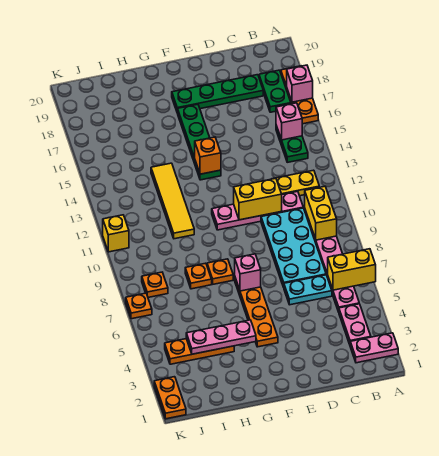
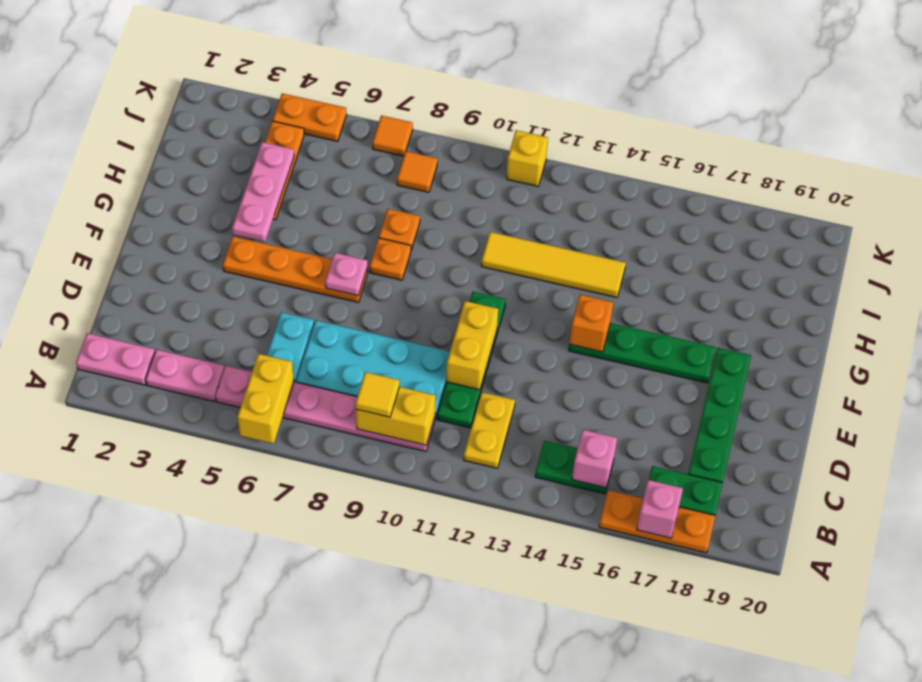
pink plate A2:B2 level 1 -> pink plate B1:B2 level 1
none -> yellow tile B9 level 3
pink plate C11:F11 level 1 -> green plate C11:F11 level 1
pink brick F7 level 2 -> pink plate F7 level 2
orange plate J8 level 1 -> orange tile J8 level 1
orange plate K1:K2 level 1 -> orange plate K4:K5 level 1
orange plate K7 level 1 -> orange tile K7 level 1

